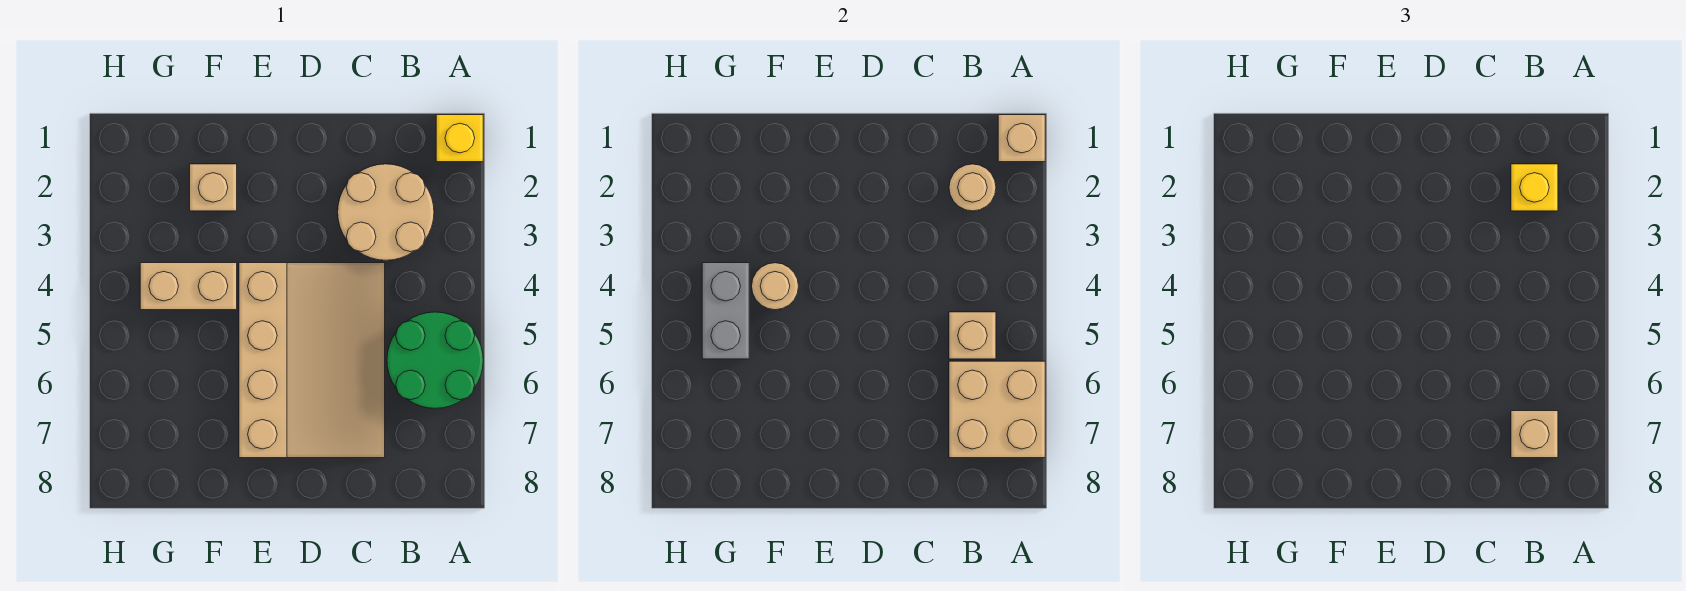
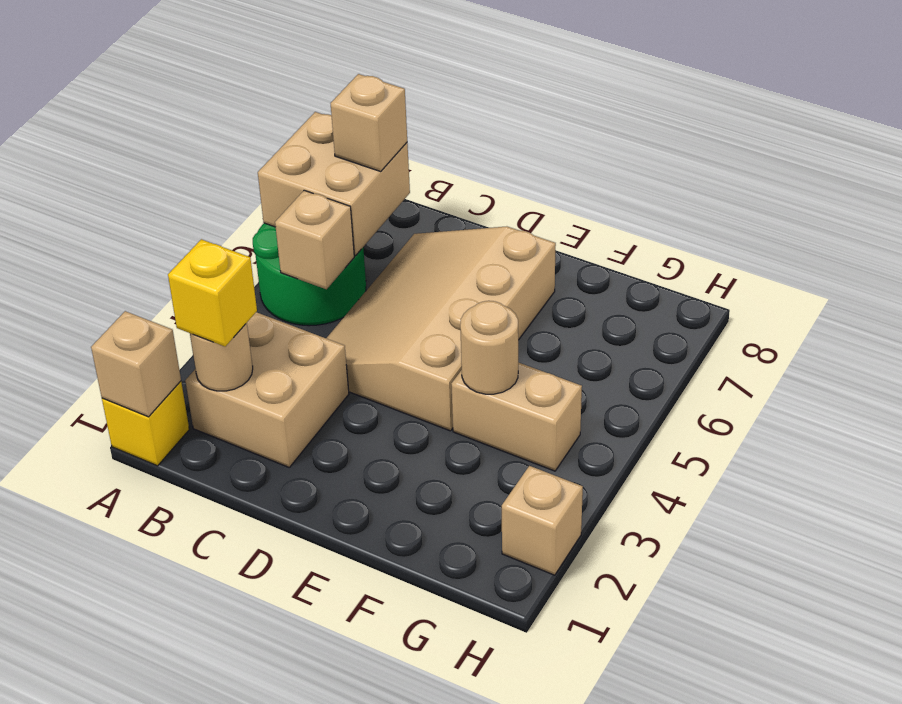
tan round brick B2:C3 level 1 -> tan brick B2:C3 level 1
tan brick F2 level 1 -> tan brick H2 level 1
grey brick G4:G5 level 2 -> none

